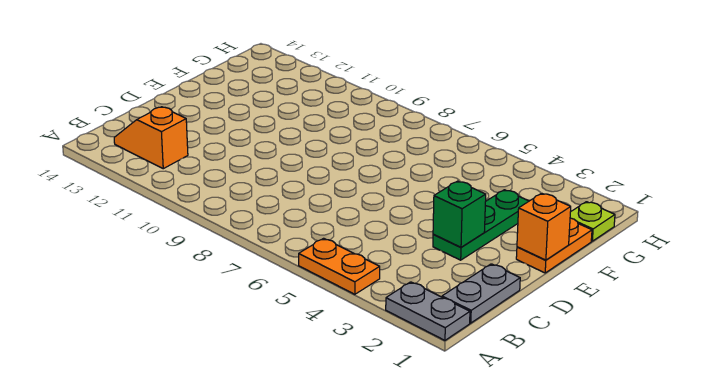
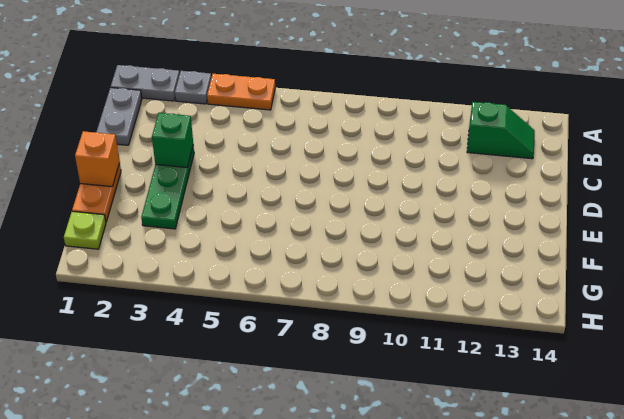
none -> grey plate A3 level 1
orange slope B12:B13 level 1 top 12 -> green slope B12:B13 level 1 top 12

